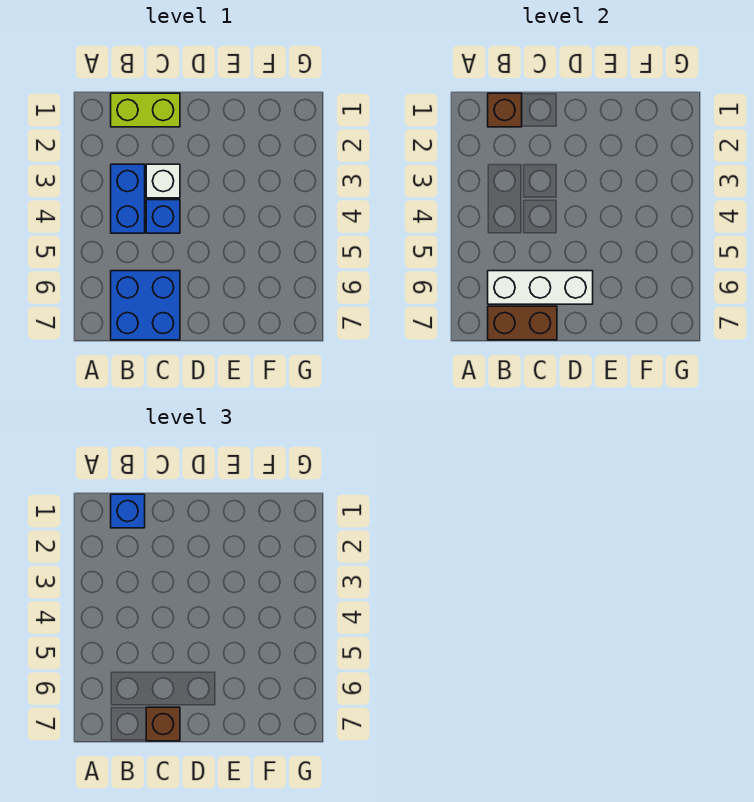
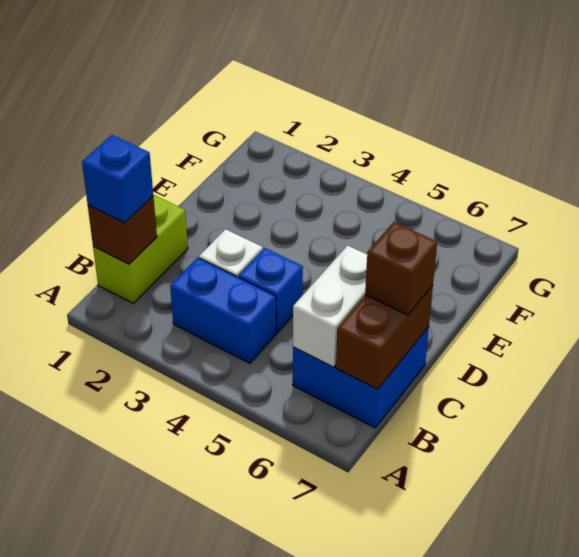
white brick B6:D6 level 2 -> white brick B6:C6 level 2

